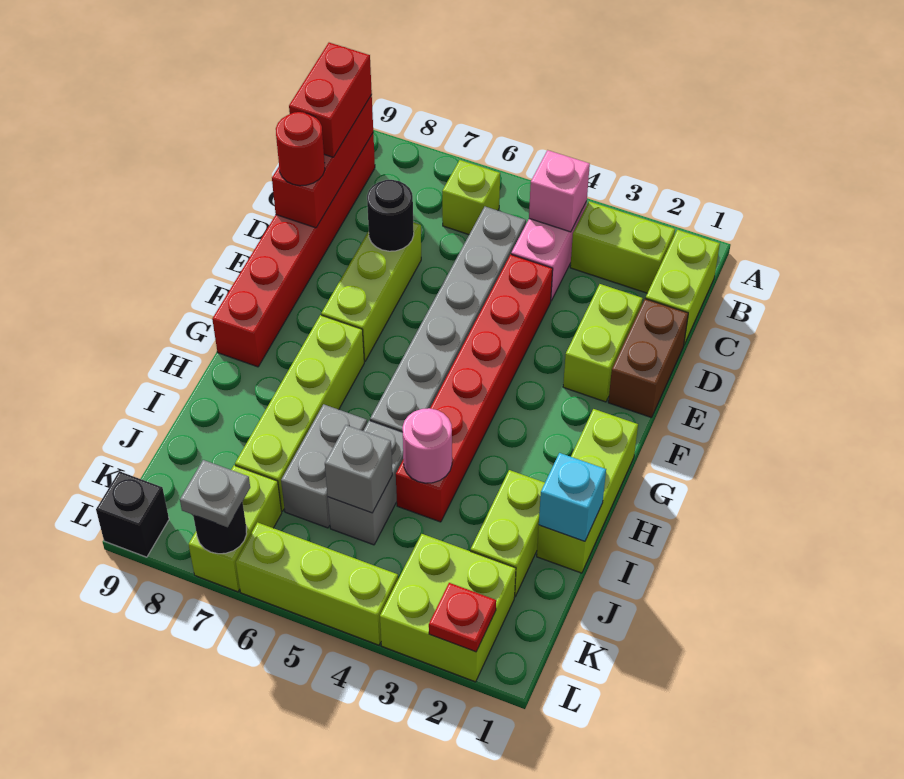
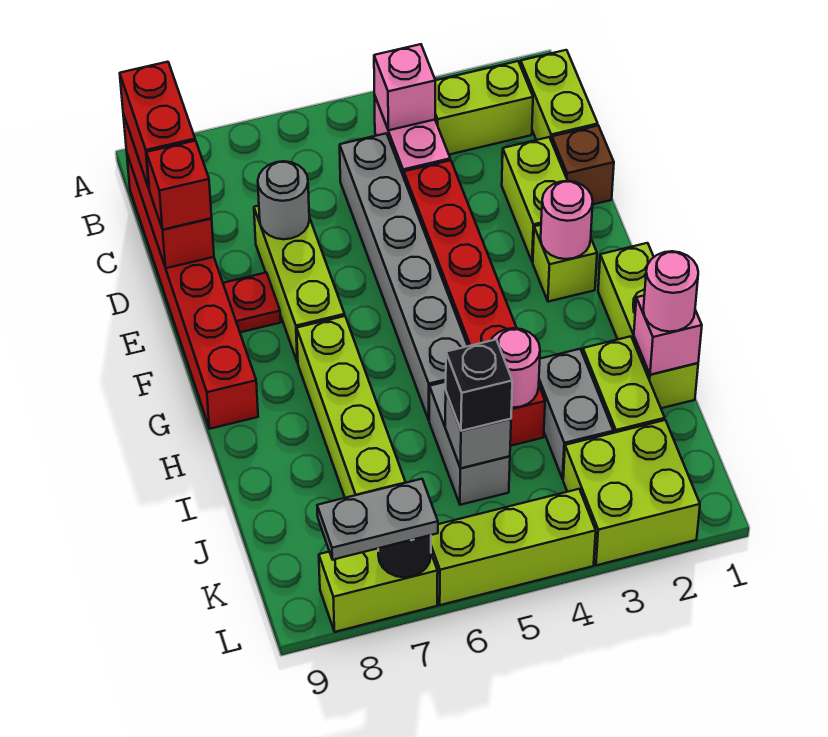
lime brick B6 level 1 -> lime brick F2 level 1
brown brick D1:E1 level 1 -> brown brick D1 level 1
black round brick D7 level 2 -> grey round brick D7 level 2
red round brick D9 level 3 -> red brick D9 level 3
none -> pink round brick F2 level 2
cyan brick I1 level 2 -> pink brick I1 level 2
none -> pink round brick I1 level 3
grey brick I6:J6 level 1 -> grey brick I3:J3 level 1
lime brick K7:L7 level 1 -> lime brick L7:L8 level 1
red plate L2 level 2 -> red plate E8 level 1
grey plate L7 level 3 -> grey plate L7:L8 level 3
black brick L9 level 1 -> black brick J5 level 3

